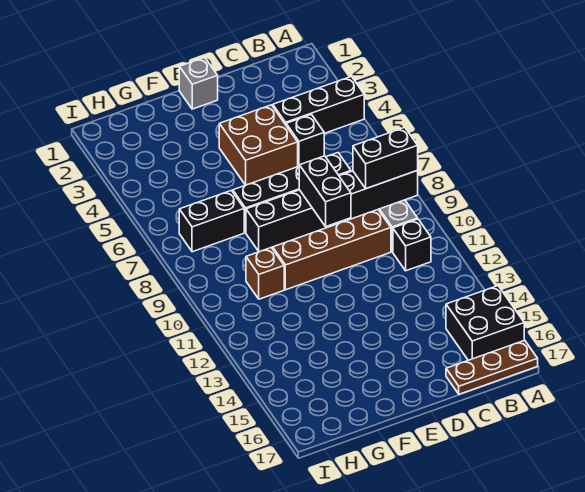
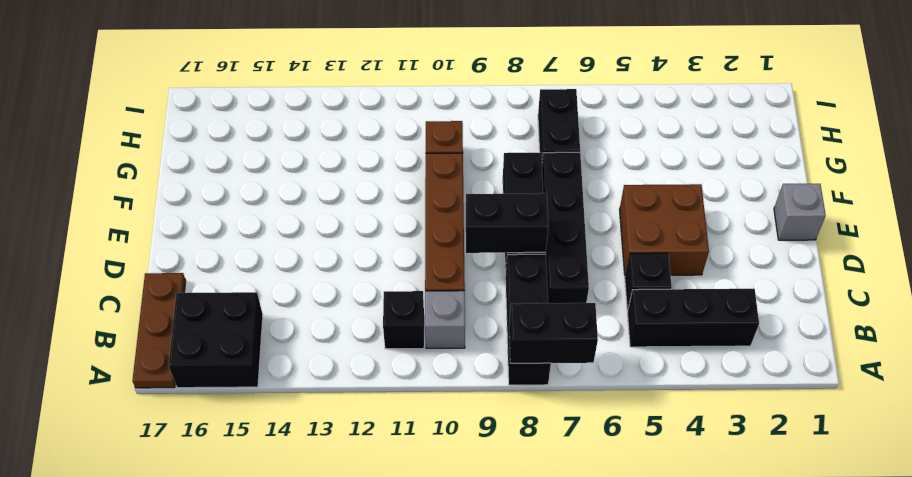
black brick A4:C4 level 1 -> black brick B3:B5 level 1
black brick A8:B8 level 2 -> black brick A7:A8 level 2

